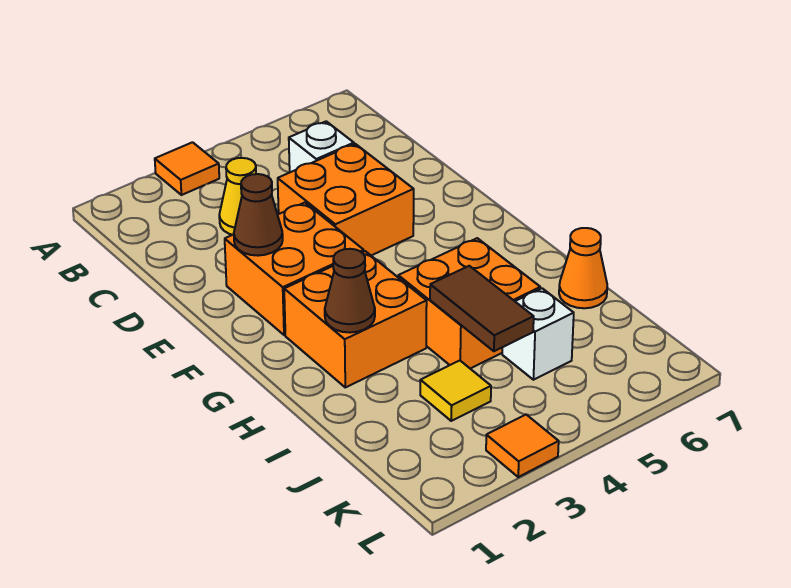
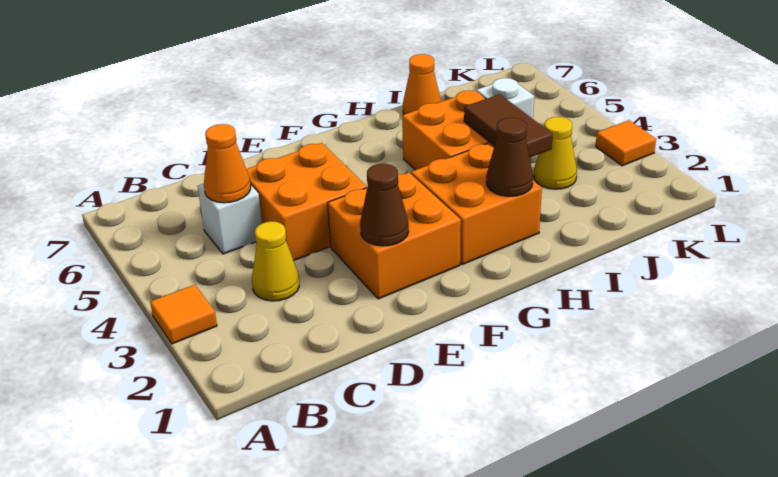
none -> orange cone C5 level 2
brown tile I4:J4 level 2 -> brown tile I3:I4 level 2
yellow tile J3 level 1 -> yellow cone J3 level 1

